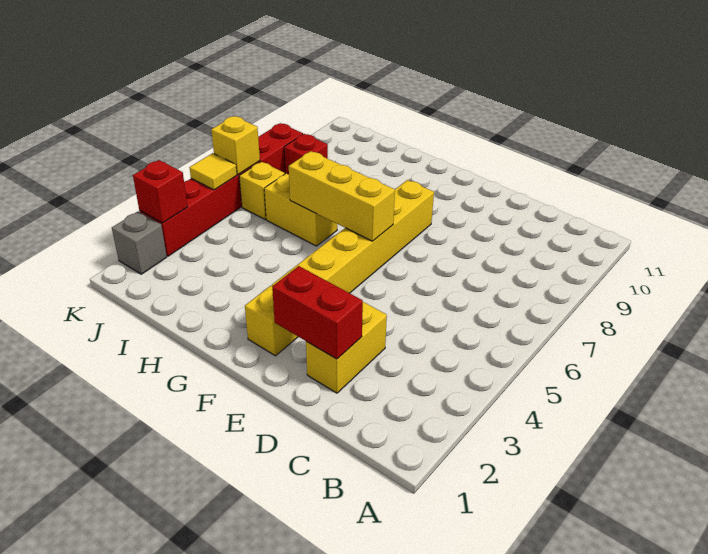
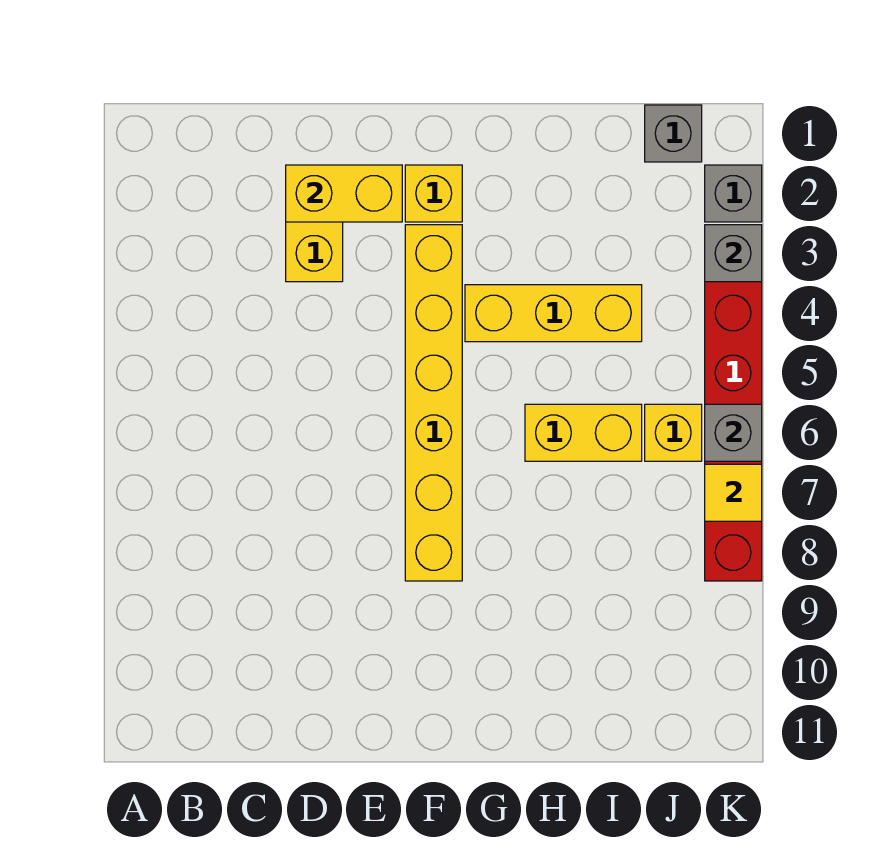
red brick D2:E2 level 2 -> yellow brick D2:E2 level 2
yellow brick F6:H6 level 2 -> yellow brick G4:I4 level 1
none -> grey brick J1 level 1
red brick J8 level 1 -> none
red brick K3 level 2 -> grey brick K3 level 2
yellow tile K5 level 2 -> yellow tile K7 level 2
yellow brick K6 level 2 -> grey brick K6 level 2

